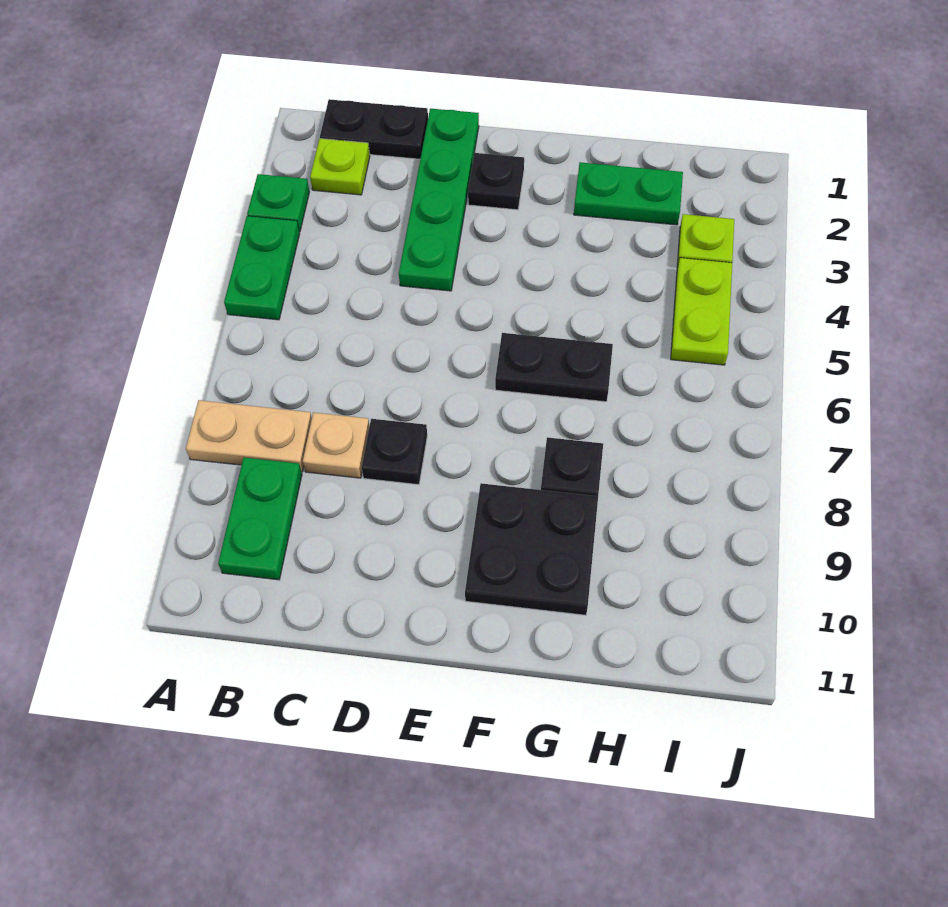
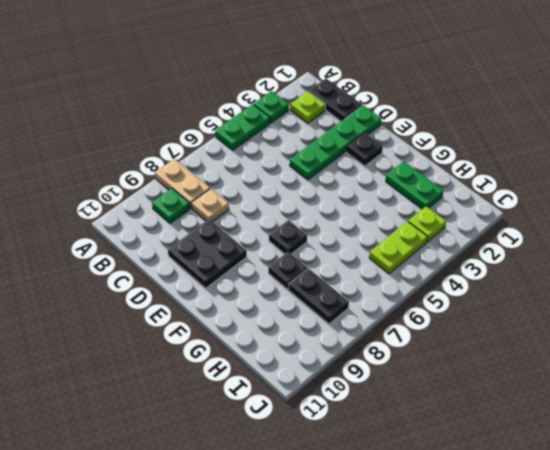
green plate B9:B10 level 1 -> green plate B9 level 1
black plate D8 level 1 -> black plate F7 level 1
black plate F6:G6 level 1 -> black plate H8:I8 level 1
black plate F9:G10 level 1 -> black plate D9:E10 level 1

